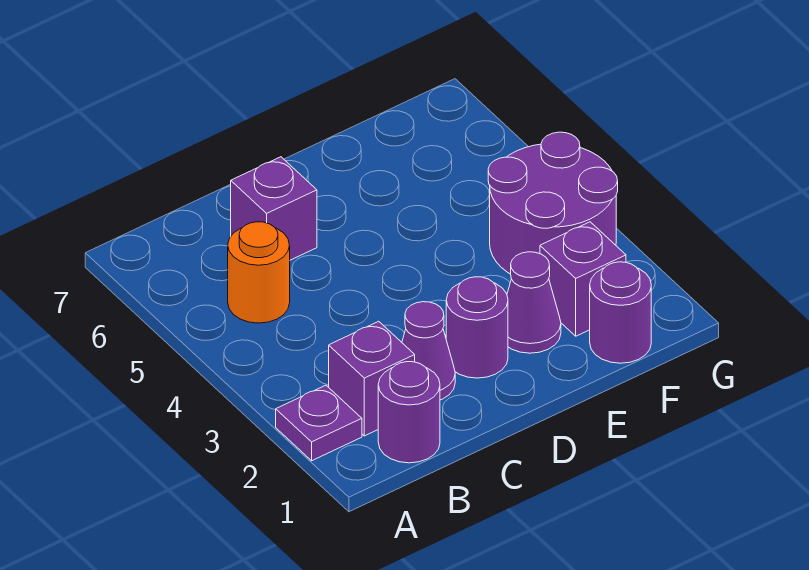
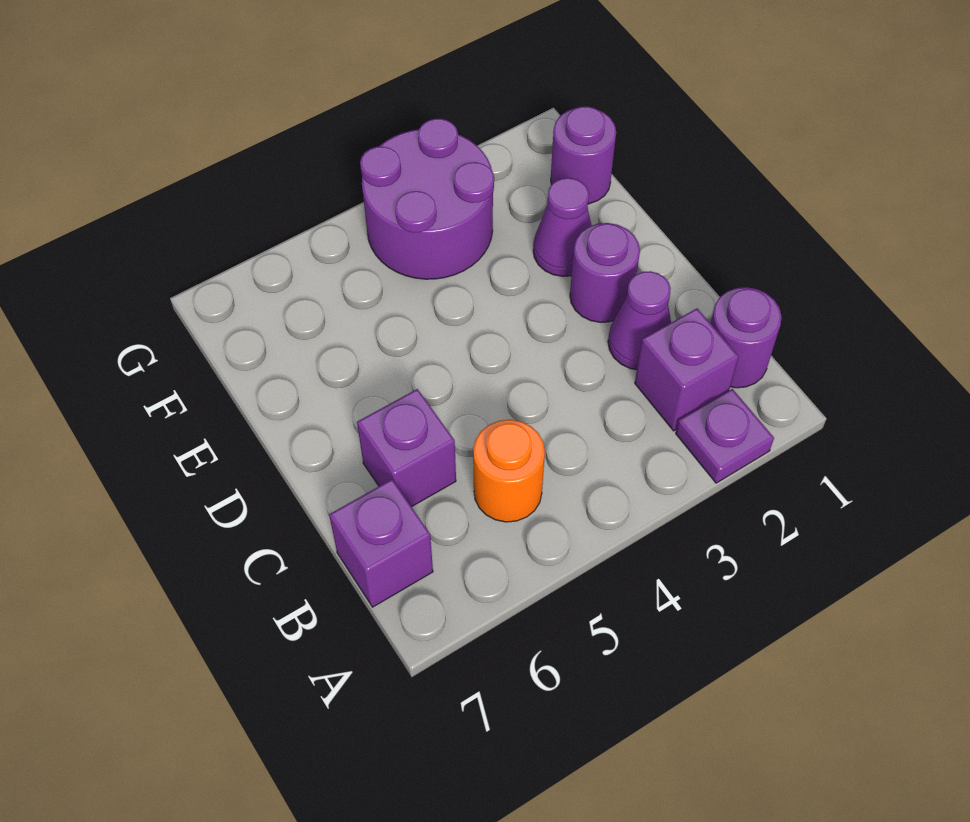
purple brick F2 level 1 -> purple brick B7 level 1

